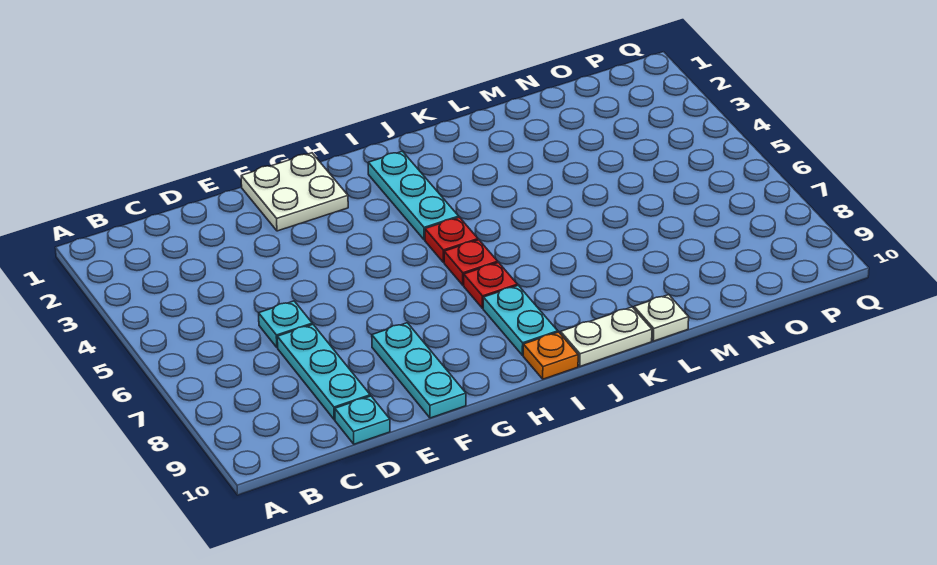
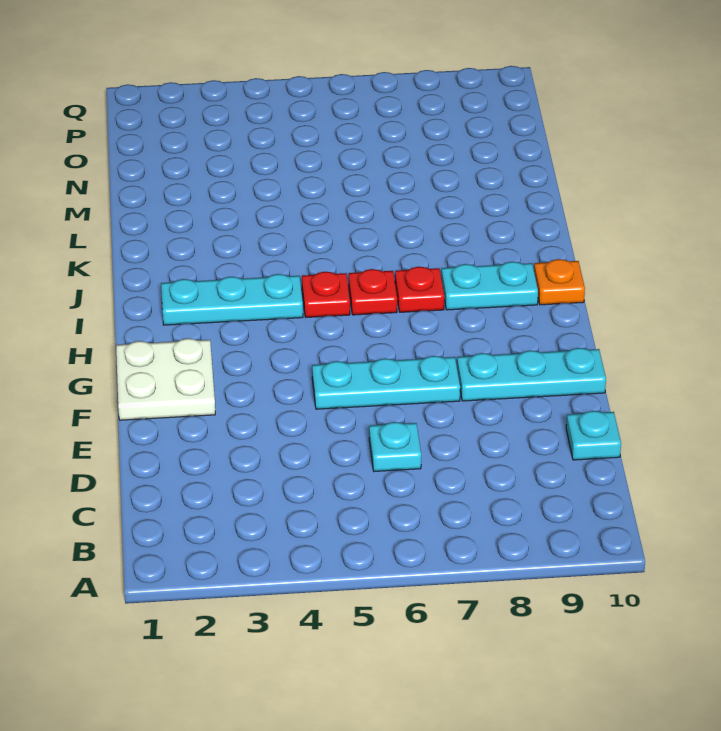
cyan plate D7:D9 level 1 -> cyan plate F5:F7 level 1
white plate J10:K10 level 1 -> none
white plate L10 level 1 -> none

